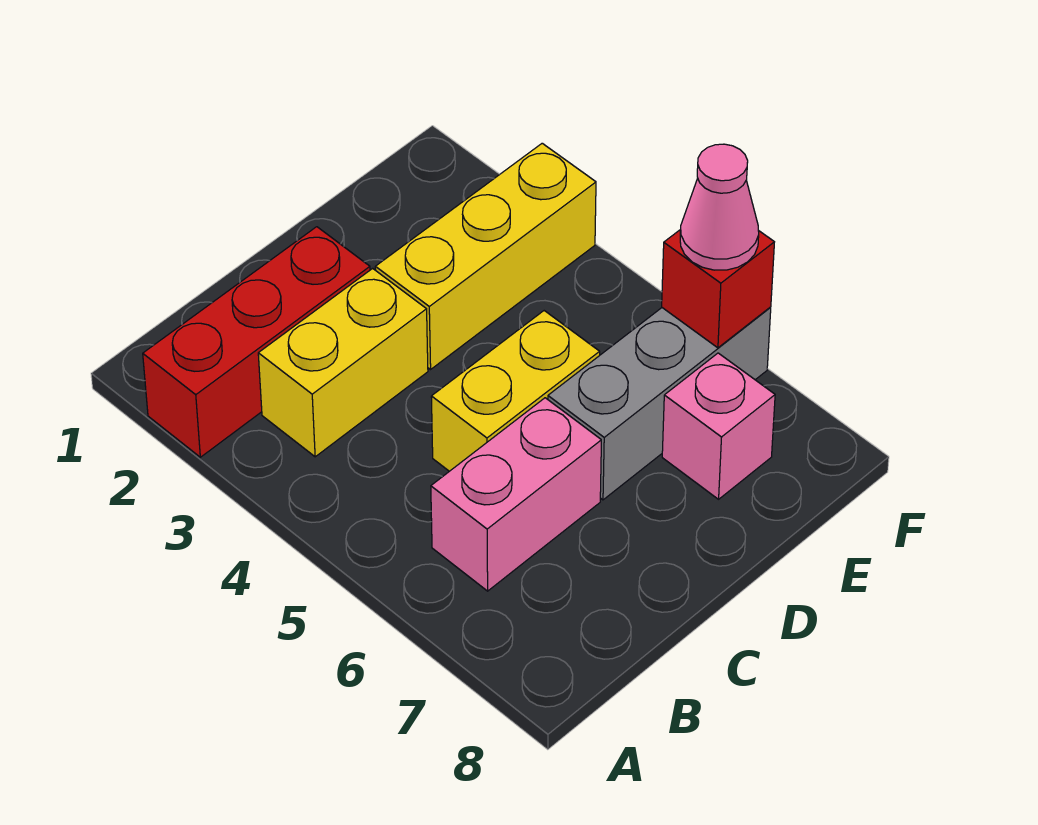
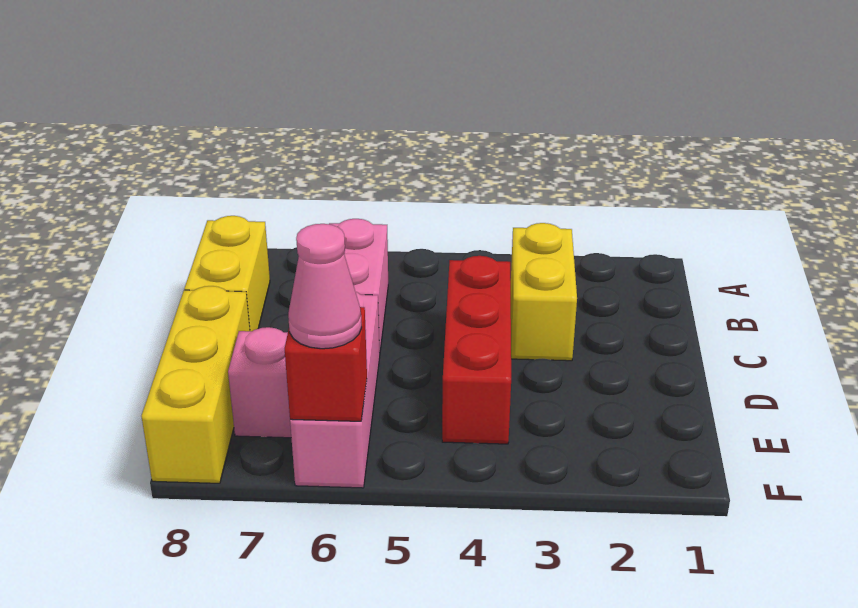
red brick A2:C2 level 1 -> red brick C4:E4 level 1
yellow brick C5:D5 level 1 -> yellow brick B8:C8 level 1
yellow brick D3:F3 level 1 -> yellow brick D8:F8 level 1
grey brick D6:F6 level 1 -> pink brick D6:F6 level 1

